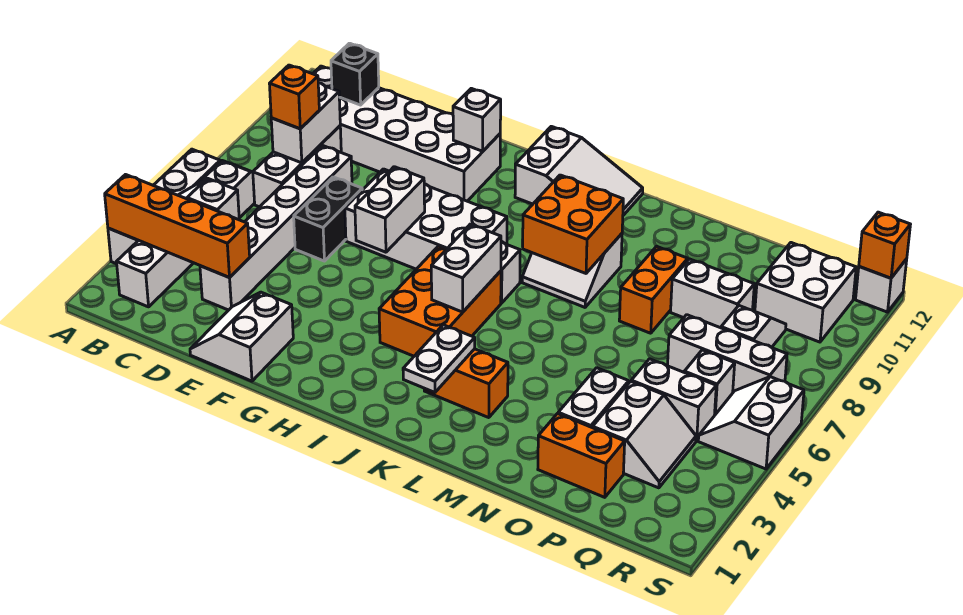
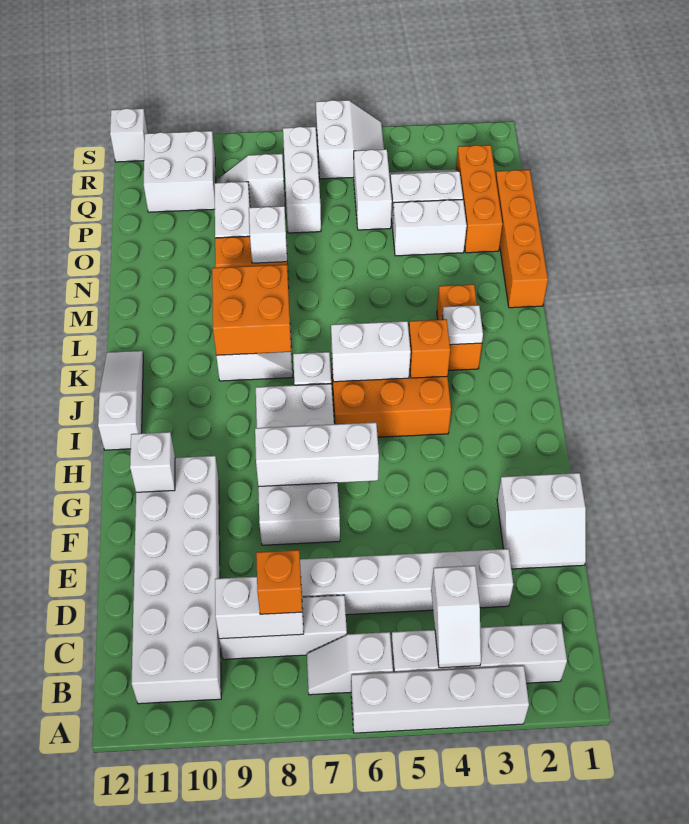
orange brick A3:D3 level 2 -> orange brick M1:P1 level 1
black brick C11 level 2 -> none
black brick E6:E7 level 1 -> none
white brick G6:G7 level 2 -> white brick G6:G8 level 2
white slope I11:K12 level 1 top I -> white slope I12:K12 level 1 top I
white plate K2:K3 level 2 -> white plate K3 level 2
orange brick O2:P2 level 1 -> orange brick O2:Q2 level 1
white brick Q6 level 1 -> white brick N8 level 2
white slope R5:S6 level 1 top S -> white slope R5:S6 level 1 top 6
orange brick S12 level 2 -> orange brick J4 level 2

